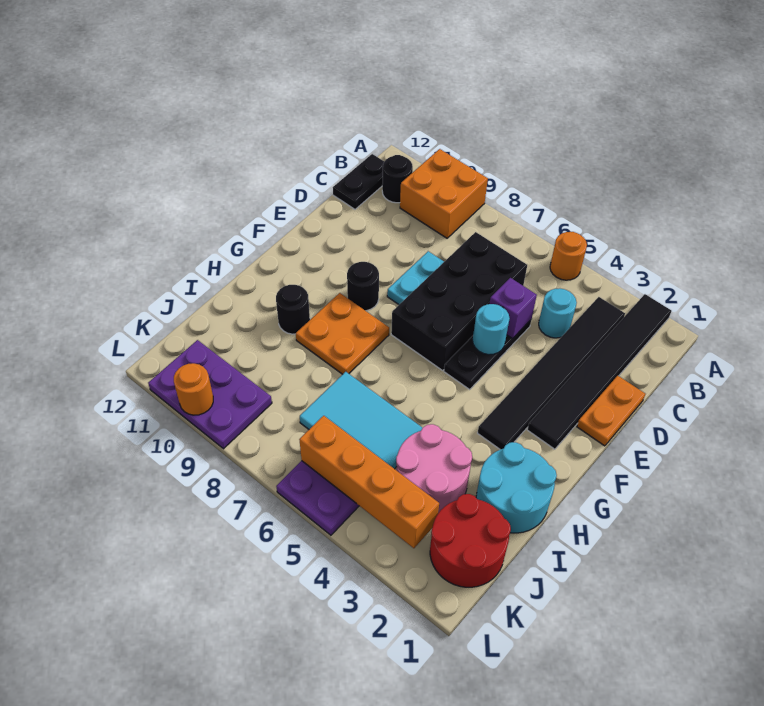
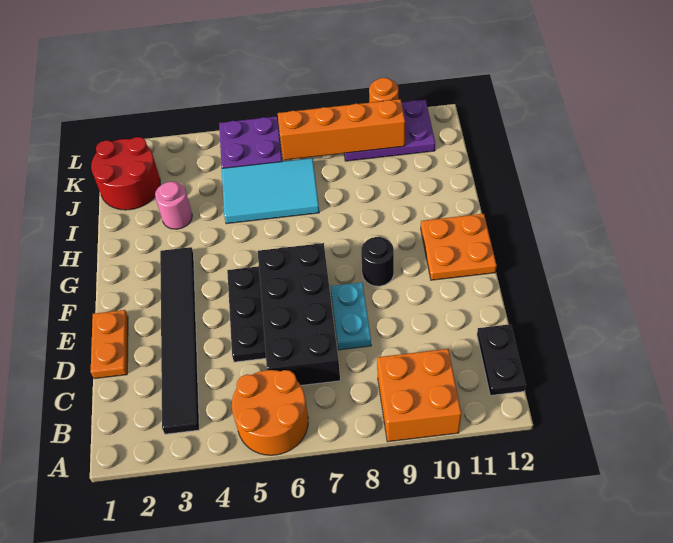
black tile A2:F2 level 1 -> none
orange round brick A5 level 1 -> orange round brick A5:B6 level 1
black round brick B11 level 1 -> none
cyan round brick C4 level 1 -> none
purple brick D5 level 2 -> none
cyan round brick E5 level 2 -> none
orange plate G8:H9 level 1 -> orange plate F11:G12 level 1
cyan round brick H1:I2 level 1 -> none
black round brick H10 level 1 -> none
pink round brick I3:J4 level 1 -> pink round brick I3 level 1
orange brick K3:K6 level 2 -> orange brick K7:K10 level 2

